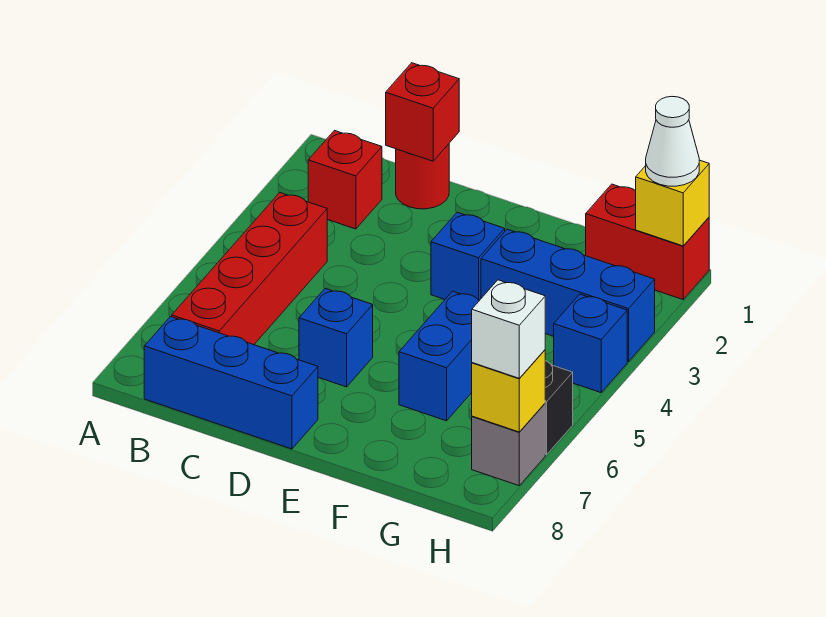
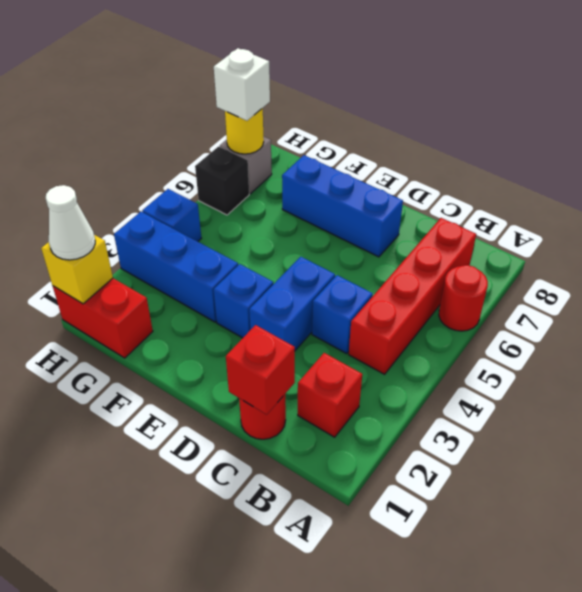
none -> red round brick A6 level 1
blue brick B8:D8 level 1 -> blue brick D7:F7 level 1
blue brick D6 level 1 -> blue brick C4 level 1
blue brick F5:F6 level 1 -> blue brick D3:D4 level 1
yellow brick H7 level 2 -> yellow round brick H7 level 2

